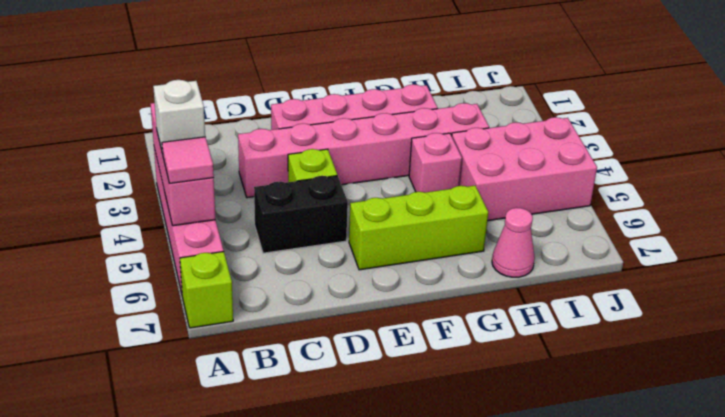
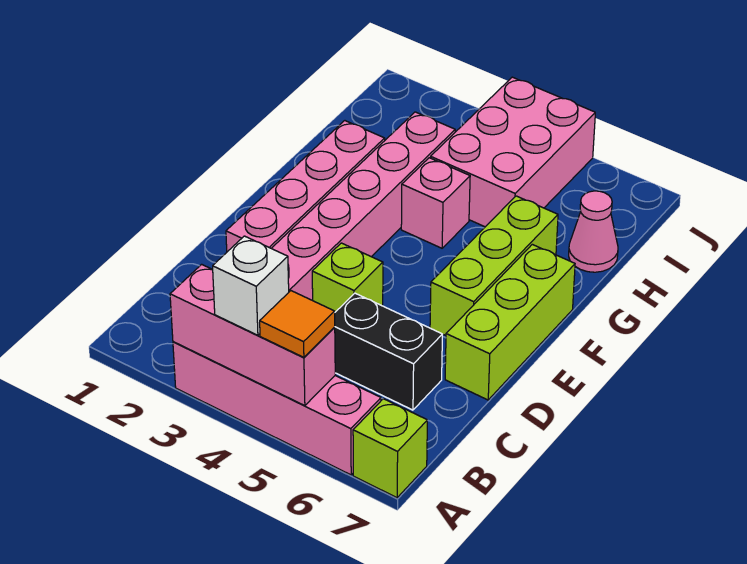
pink tile A5 level 3 -> orange tile A5 level 3
black brick C5:D5 level 1 -> black brick C5:C6 level 1
none -> lime brick D7:F7 level 1

